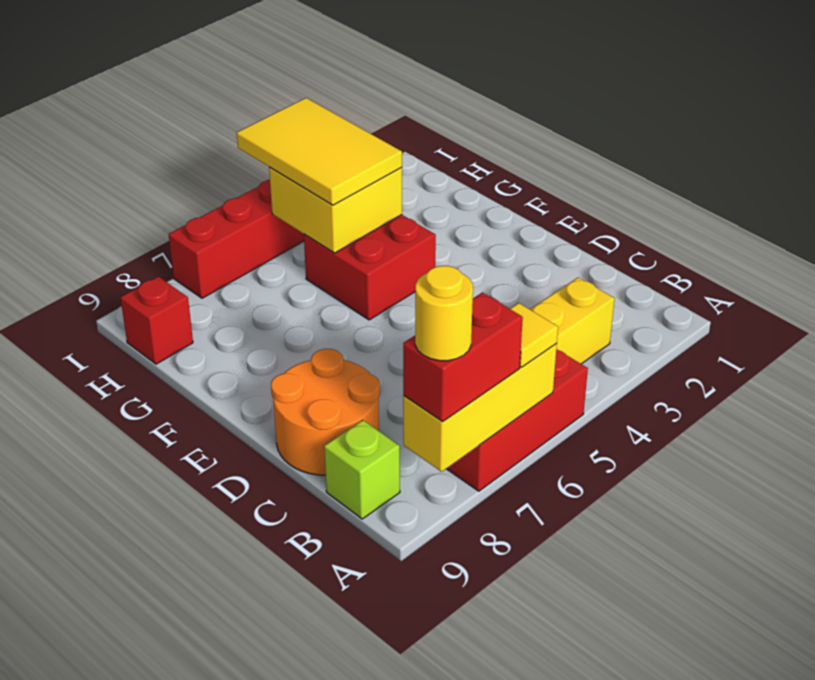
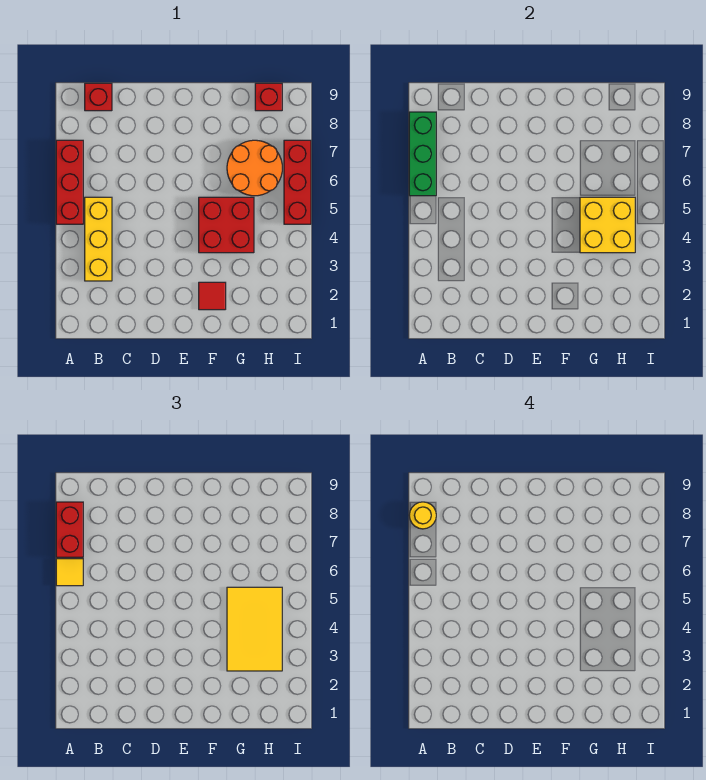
yellow brick A6:A8 level 2 -> green brick A6:A8 level 2
lime brick B9 level 1 -> red brick B9 level 1
orange round brick C8:D9 level 1 -> orange round brick G6:H7 level 1
none -> red tile F2 level 1
yellow tile G4:I5 level 3 -> yellow tile G3:H5 level 3

